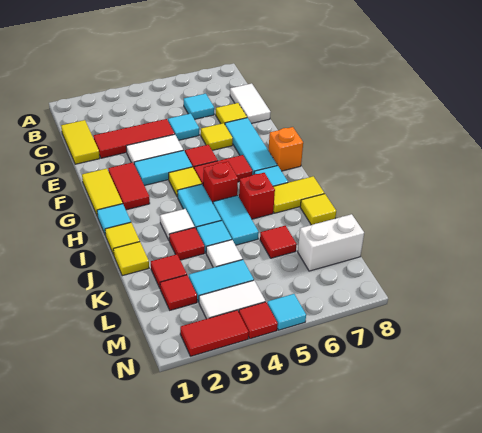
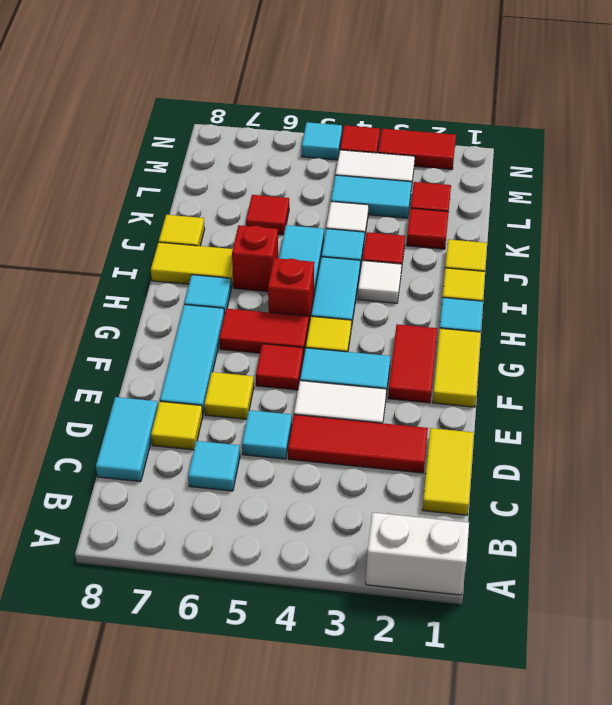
white tile C8:D8 level 1 -> cyan tile C8:D8 level 1
orange brick G8 level 1 -> none
white brick L7:L8 level 1 -> white brick A1:A2 level 1

